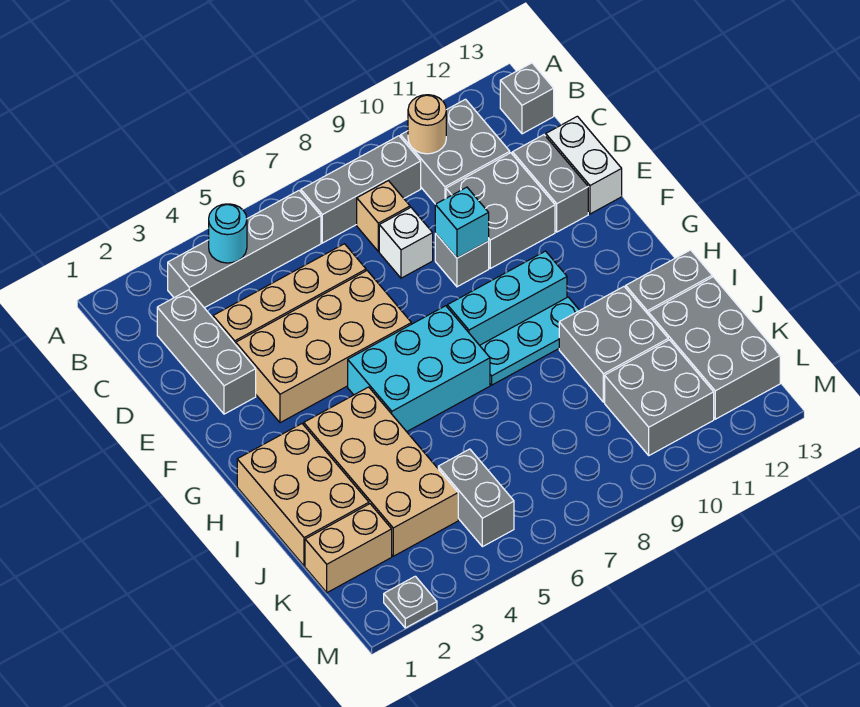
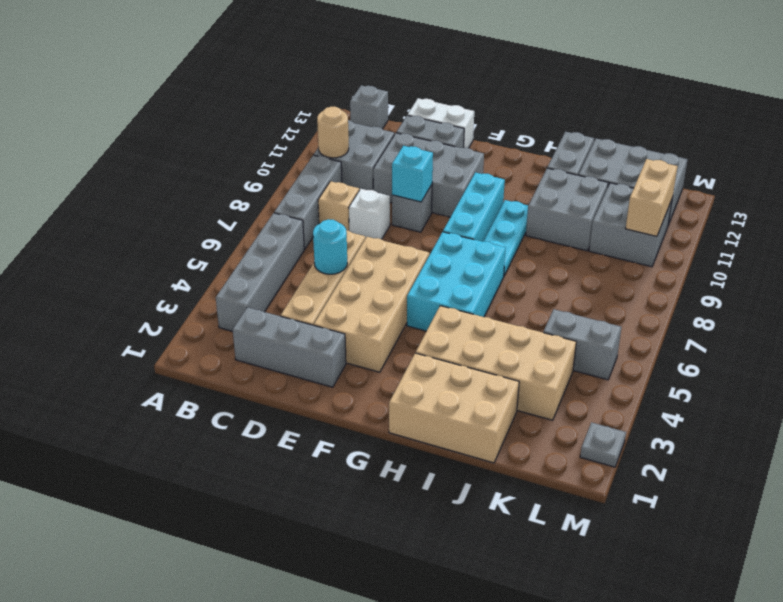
cyan round brick B4 level 2 -> cyan round brick D5 level 2
grey brick D10:E11 level 1 -> grey brick D10:F11 level 1
tan brick K1:K2 level 1 -> tan brick L10:L11 level 2

